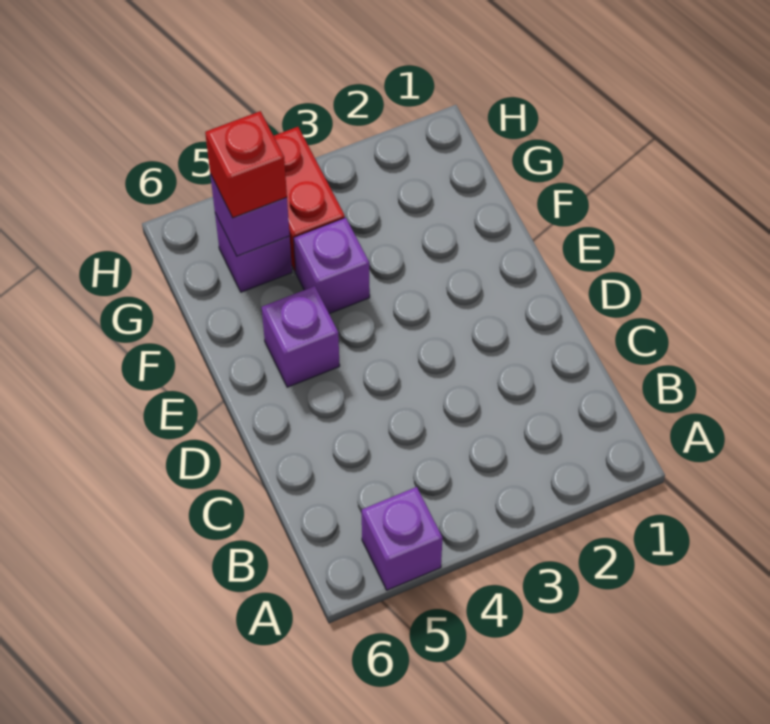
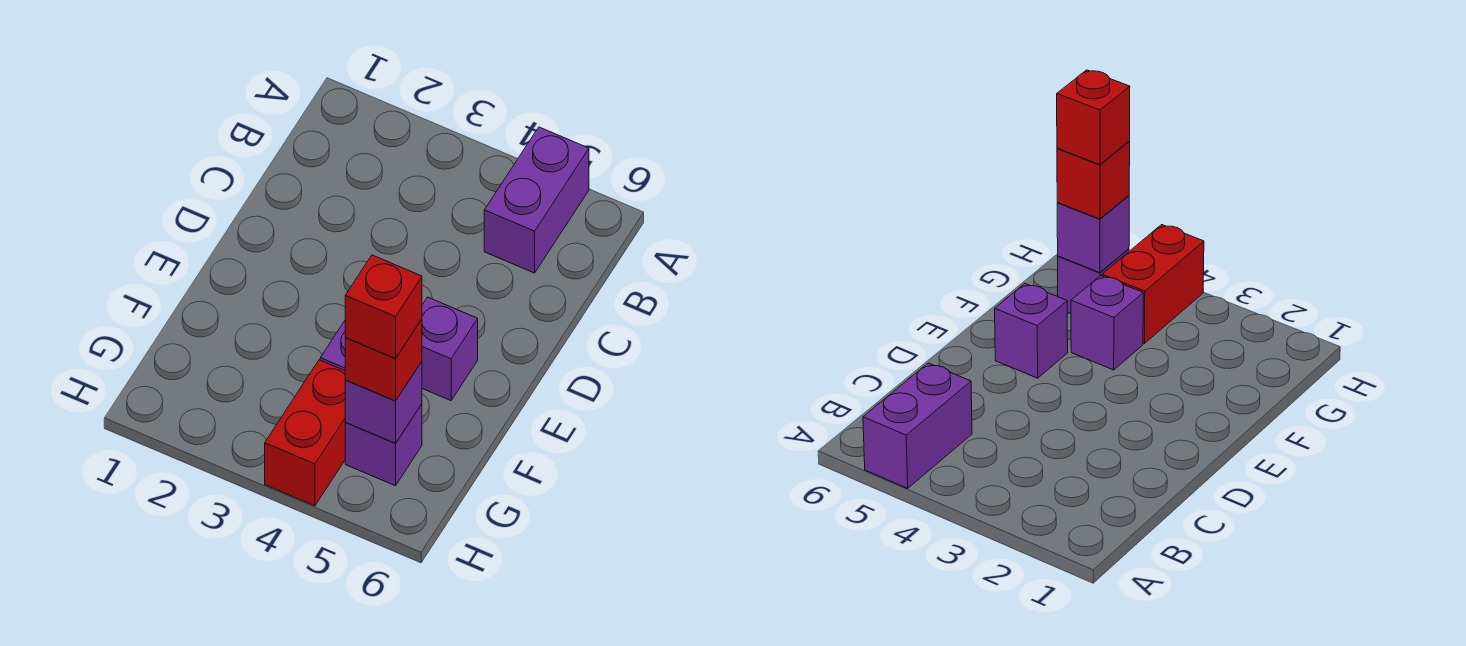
purple brick A5 level 1 -> purple brick A5:B5 level 1
none -> red brick G5 level 4

